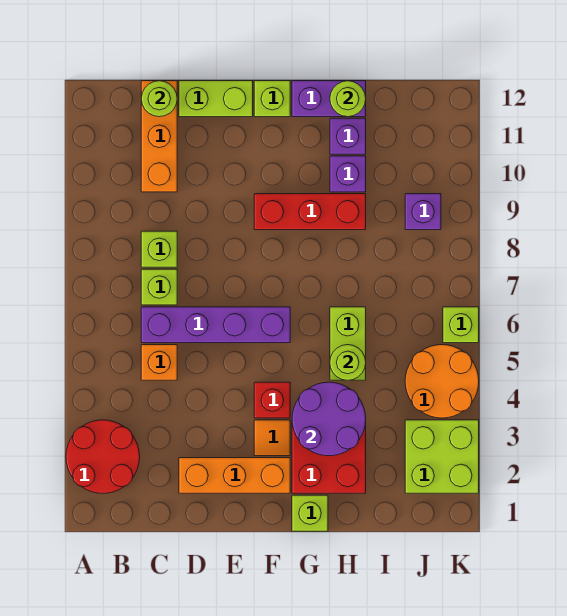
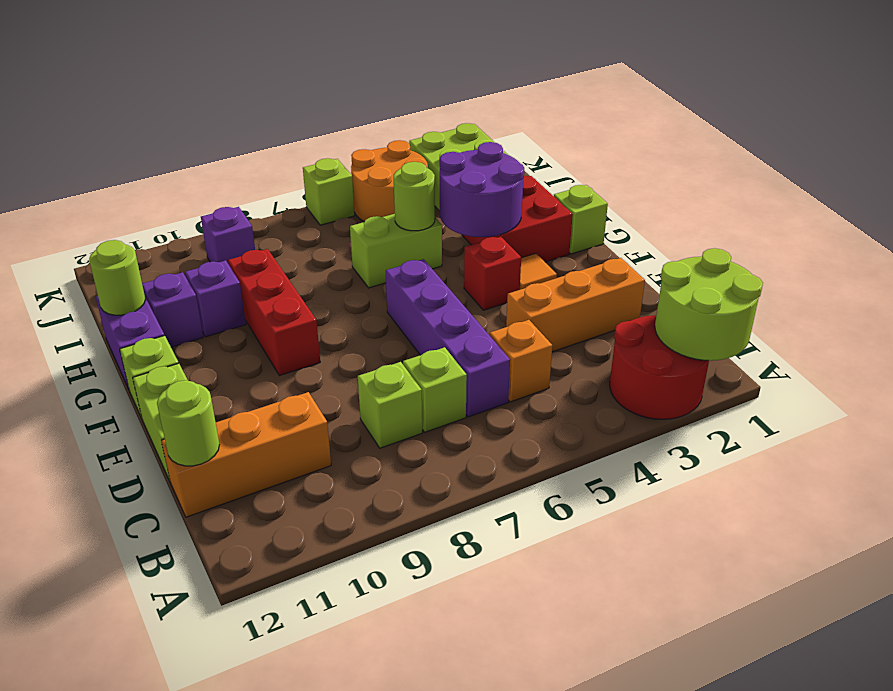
none -> lime round brick A1:B2 level 2
orange brick D2:F2 level 1 -> orange brick D2:D4 level 1

